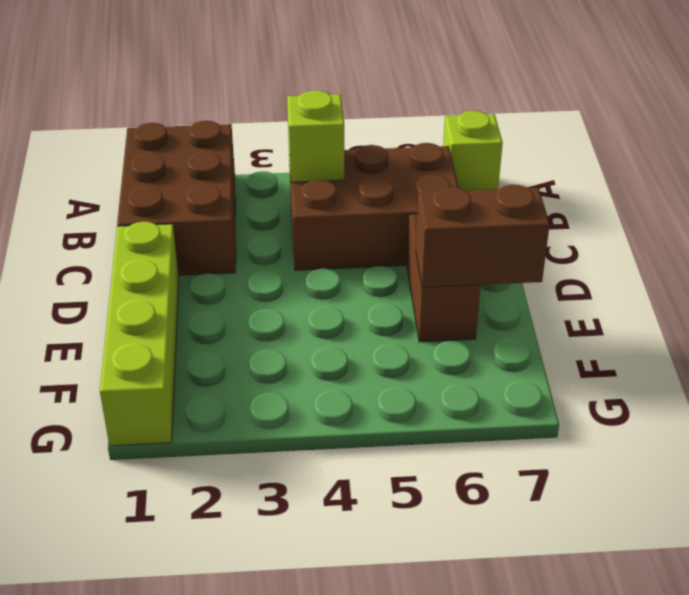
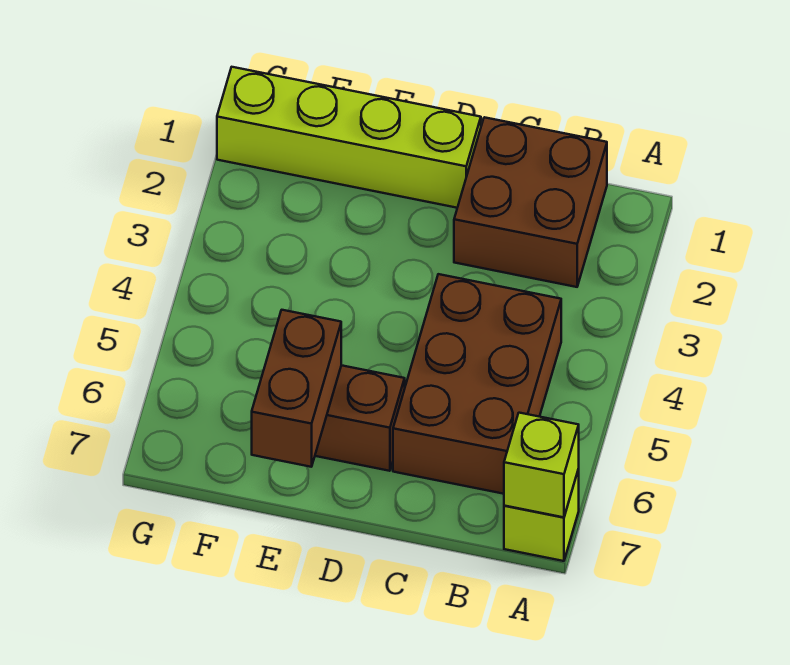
brown brick A1:C2 level 1 -> brown brick B1:C2 level 1
lime brick B4 level 2 -> lime brick A7 level 2

